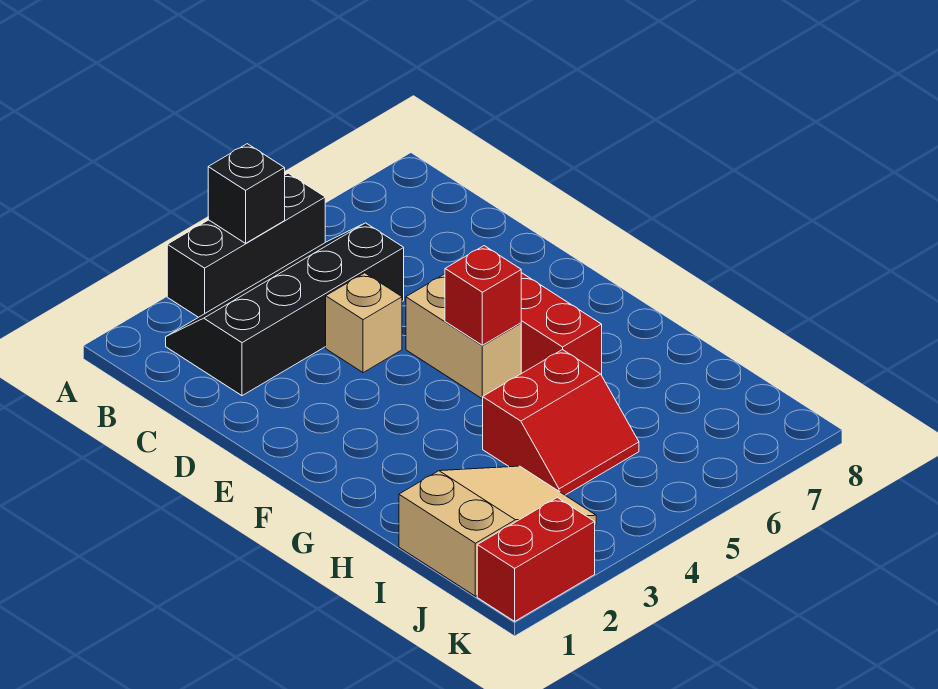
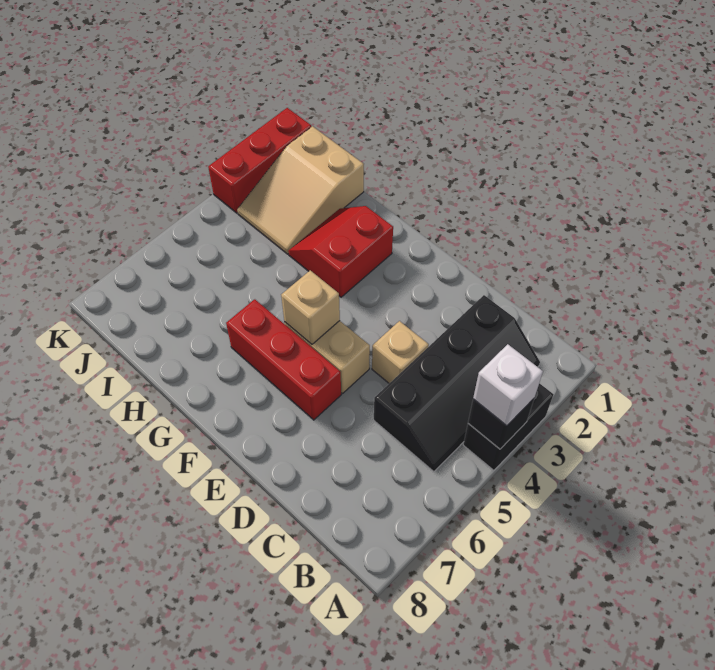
black brick A3:A5 level 1 -> black brick A3:A4 level 1
none -> white brick A4 level 3
red brick F5 level 2 -> tan brick F5 level 2
red slope H4:I5 level 1 top H -> red slope G2:H3 level 1 top G
red brick K1:K2 level 1 -> red brick K1:K3 level 1

